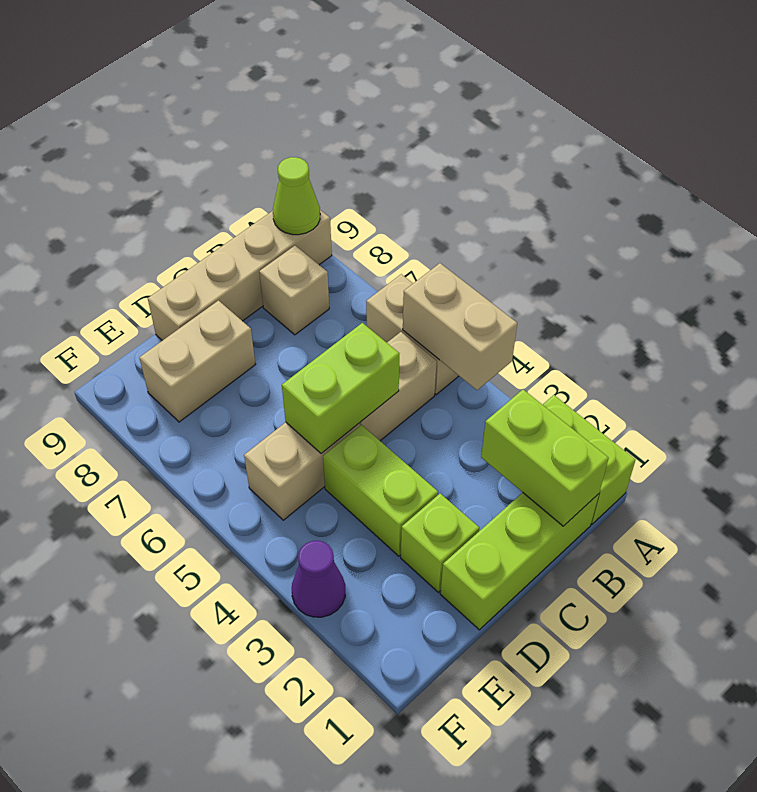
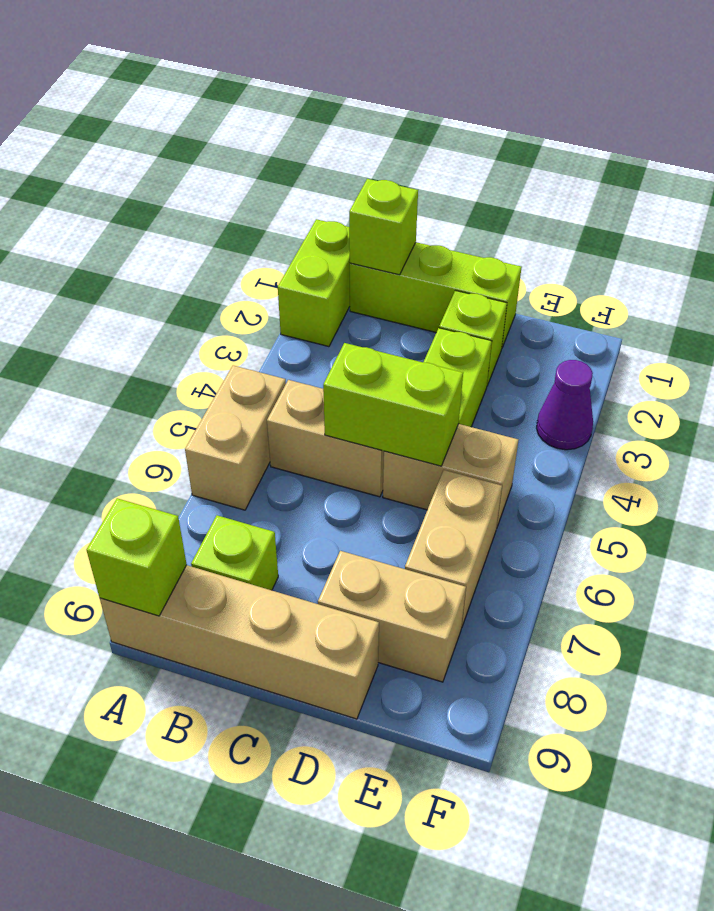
tan brick A4:A5 level 2 -> tan brick E6:E7 level 1
lime cone A9 level 2 -> lime brick A9 level 2
lime brick B1:B2 level 2 -> lime brick B1 level 2
tan brick B8 level 1 -> lime brick B8 level 1

